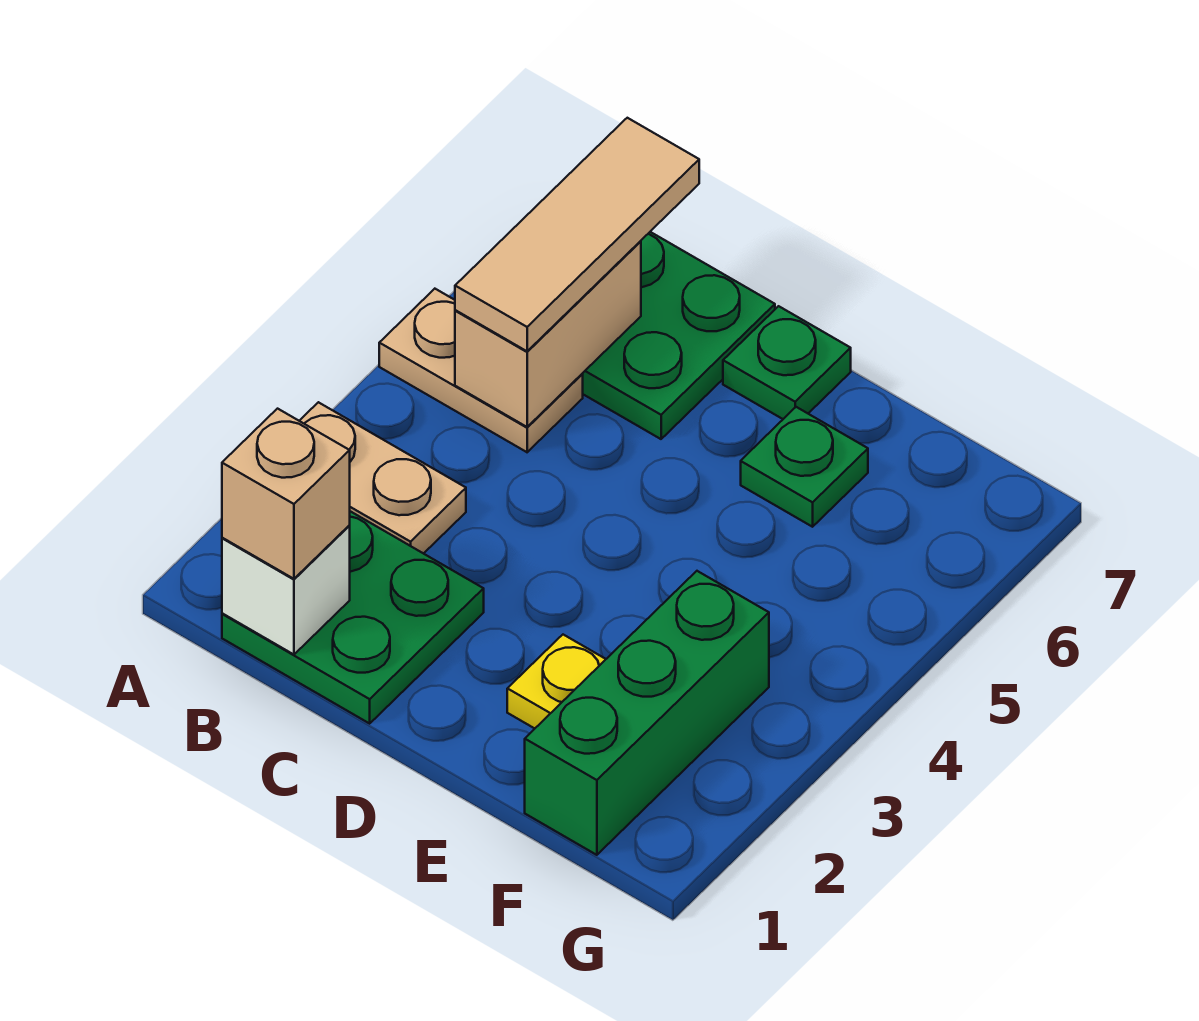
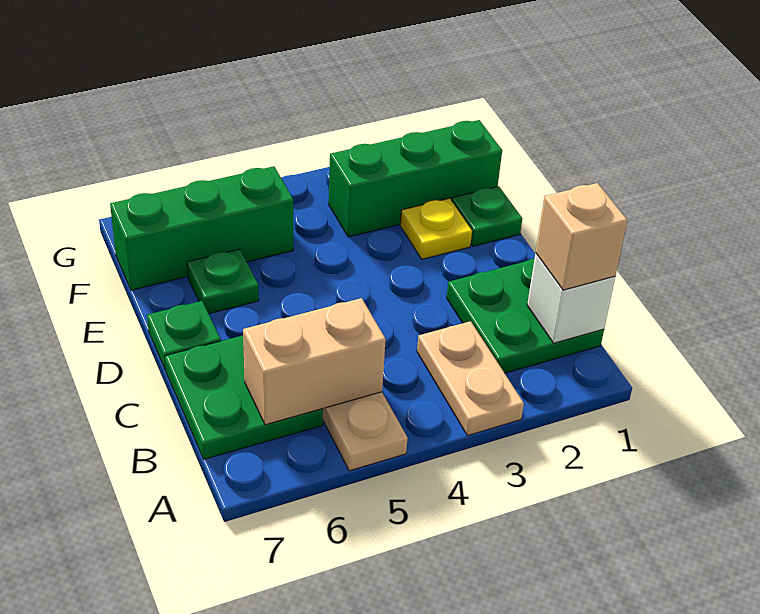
tan tile B5:B7 level 3 -> none
none -> green plate E1 level 1
none -> green brick F5:F7 level 1

